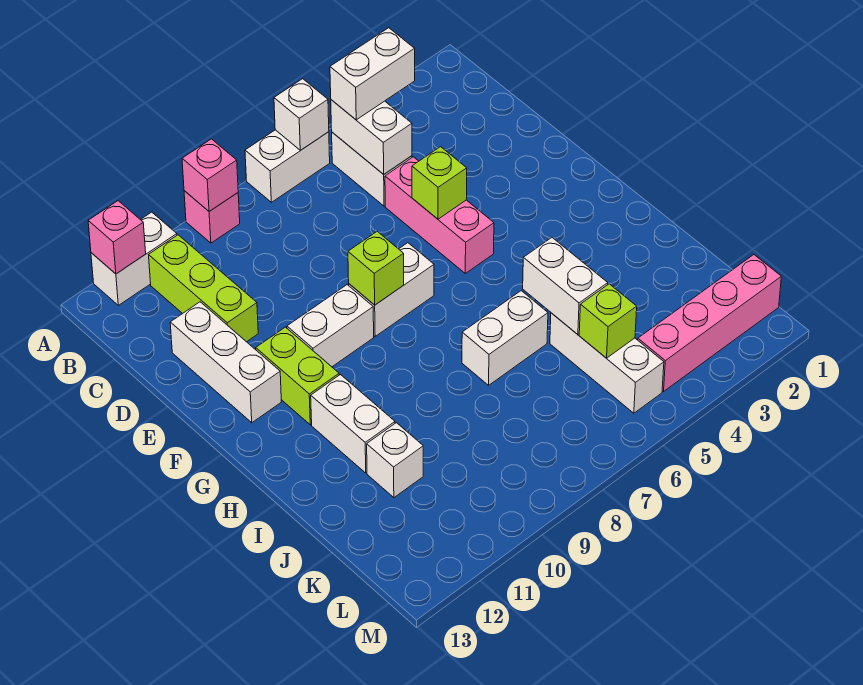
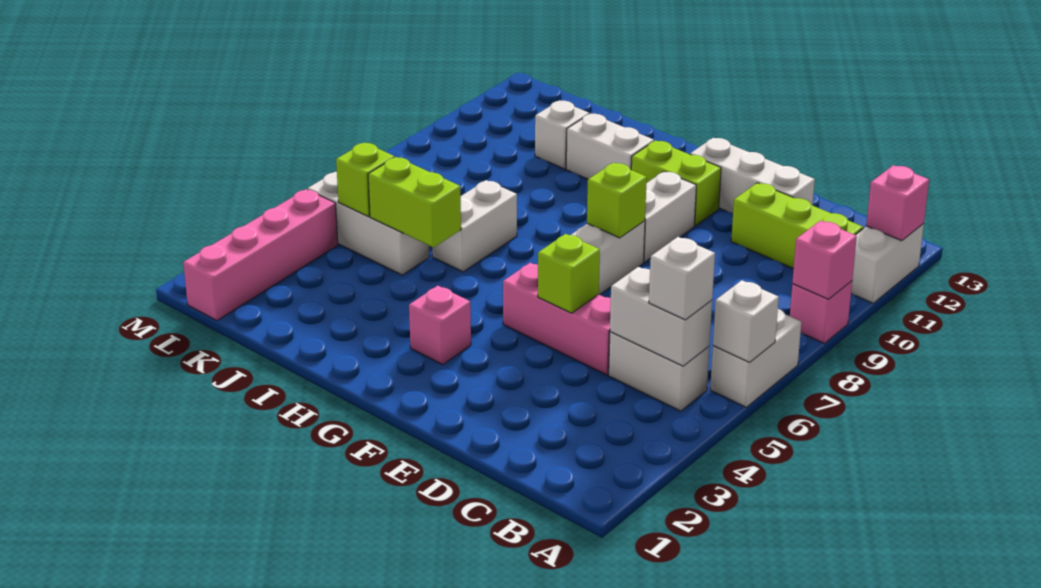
white brick B4:B5 level 3 -> white brick B5 level 3
none -> pink brick G3 level 1
white brick I5:J5 level 2 -> lime brick I5:J5 level 2

